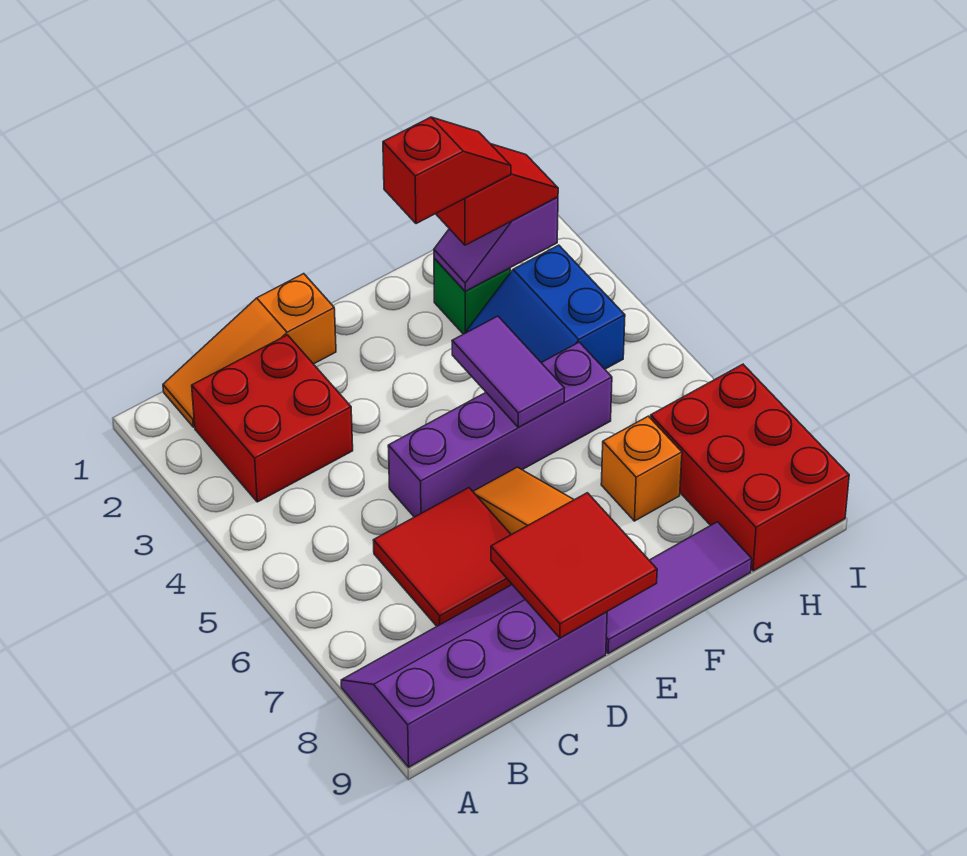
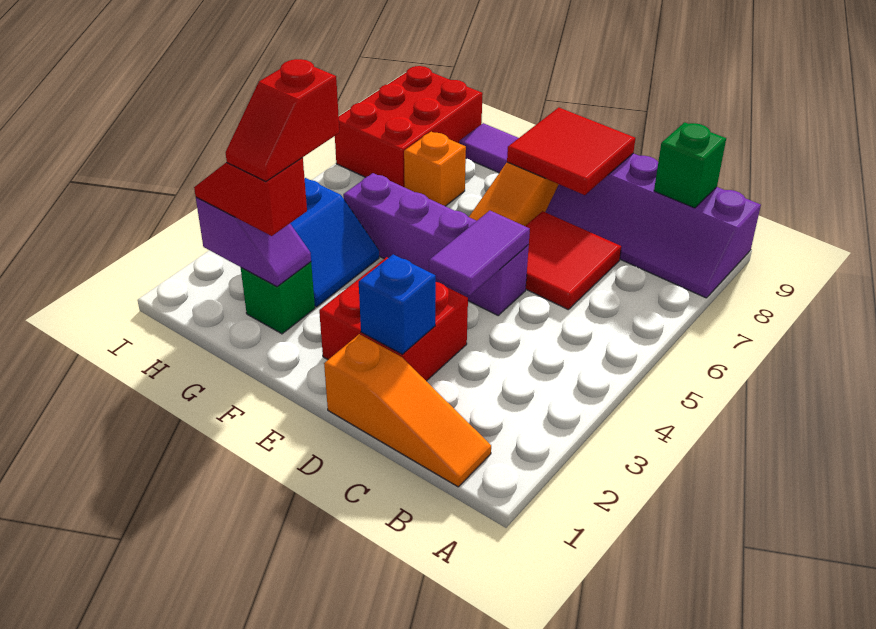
red brick B2:C3 level 1 -> red brick D2:E3 level 1
none -> green brick B9 level 2
none -> blue brick D2 level 2
red slope F2:G2 level 4 top F -> red slope G2:G3 level 4 top 3
purple tile F4:F5 level 2 -> purple tile D4:D5 level 2

